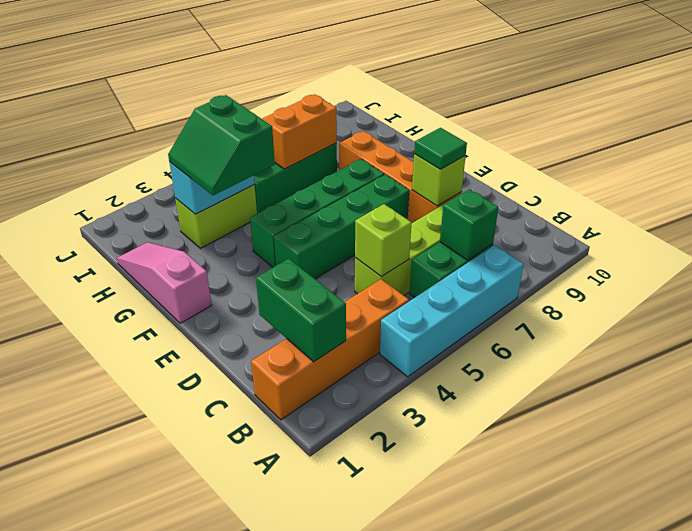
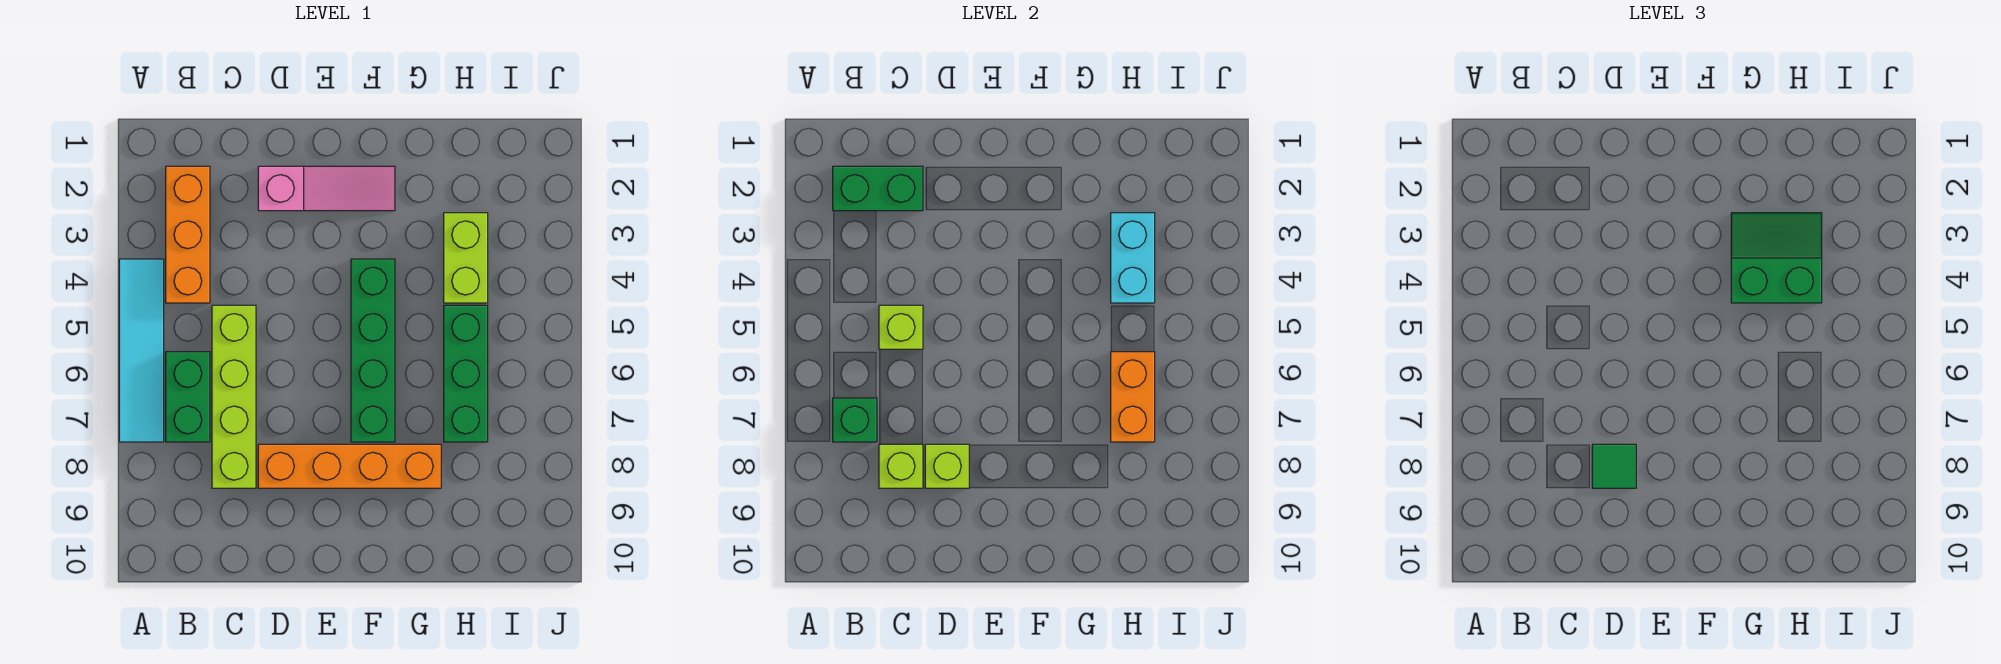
cyan brick A4:A7 level 1 -> cyan tile A4:A7 level 1
orange brick B1:B4 level 1 -> orange brick B2:B4 level 1
none -> lime brick C8 level 2
green brick E4:E7 level 1 -> none
pink slope F1:H1 level 1 top F -> pink slope D2:F2 level 1 top D

